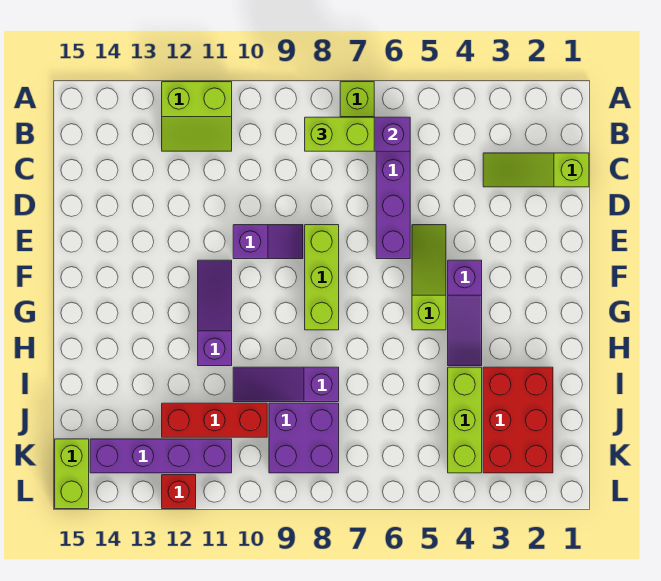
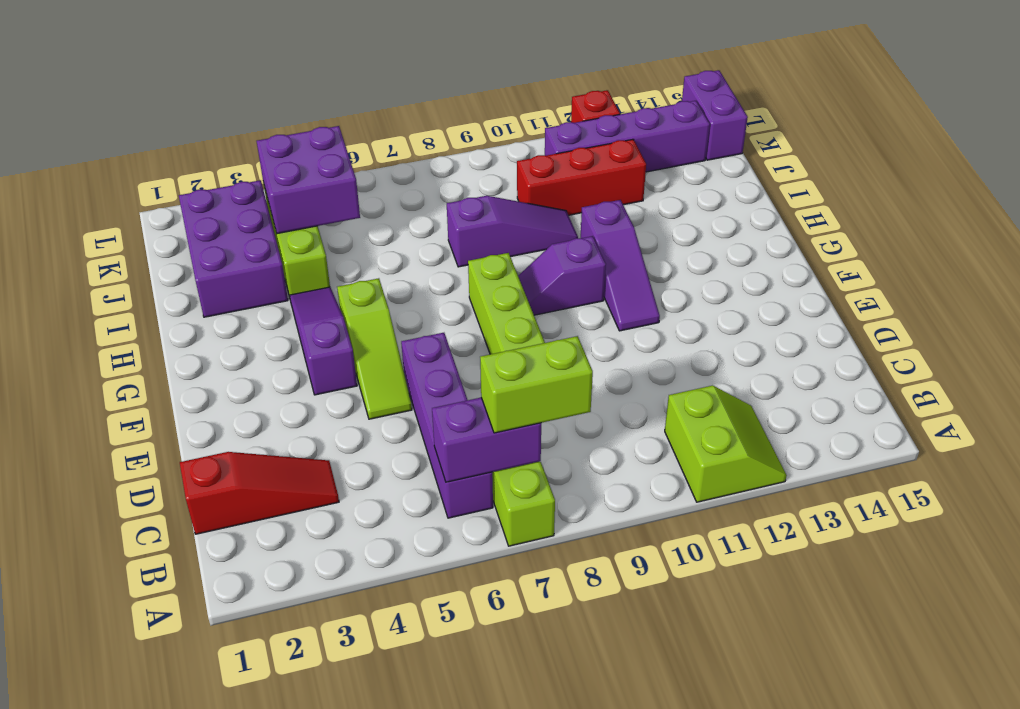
lime slope A11:B12 level 1 top A -> lime slope A11:B12 level 1 top 11
lime slope C1:C3 level 1 top 1 -> red slope C1:C3 level 1 top 1
purple slope E9:E10 level 1 top 10 -> purple slope G9:G10 level 1 top 10
red brick I2:K3 level 1 -> purple brick I2:K3 level 1
purple brick J8:K9 level 1 -> purple brick J4:K5 level 2
lime brick K15:L15 level 1 -> purple brick K15:L15 level 1

